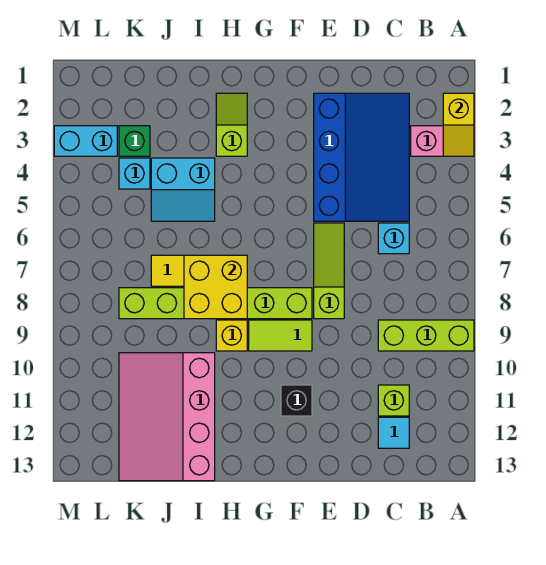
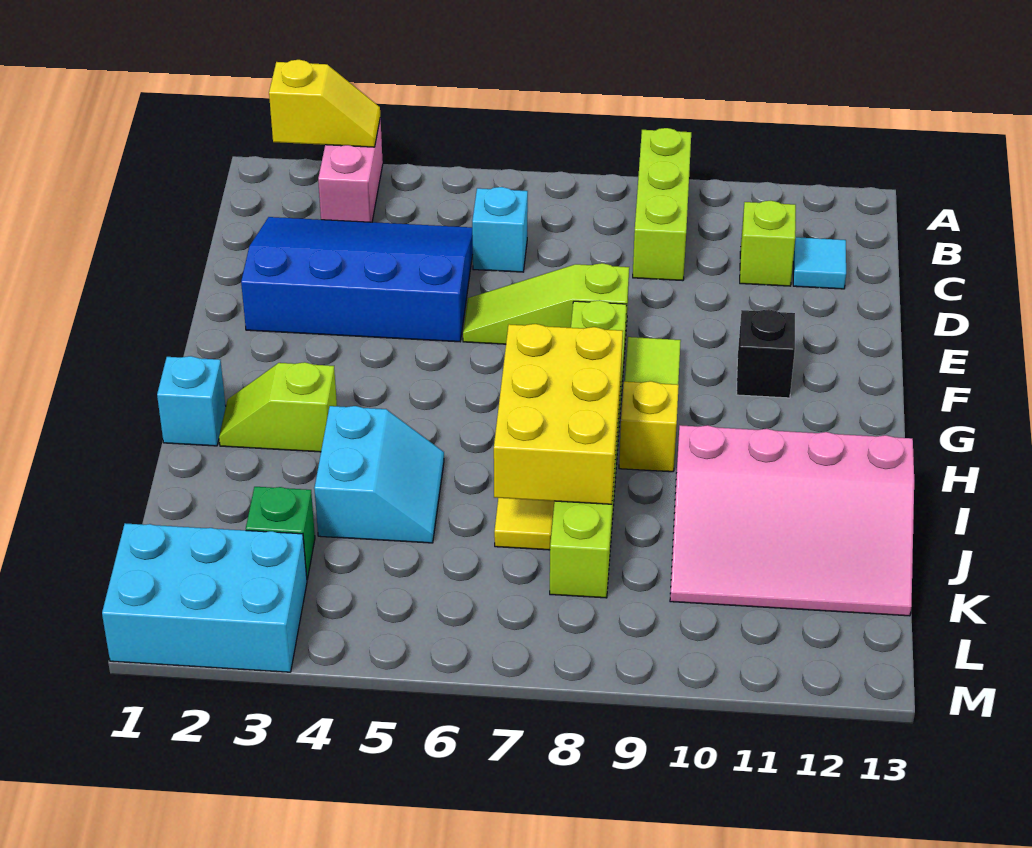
yellow brick H7:I8 level 2 -> yellow brick H7:J8 level 2
cyan brick K4 level 1 -> cyan brick H1 level 1
cyan brick L3:M3 level 1 -> cyan brick L1:M3 level 1

